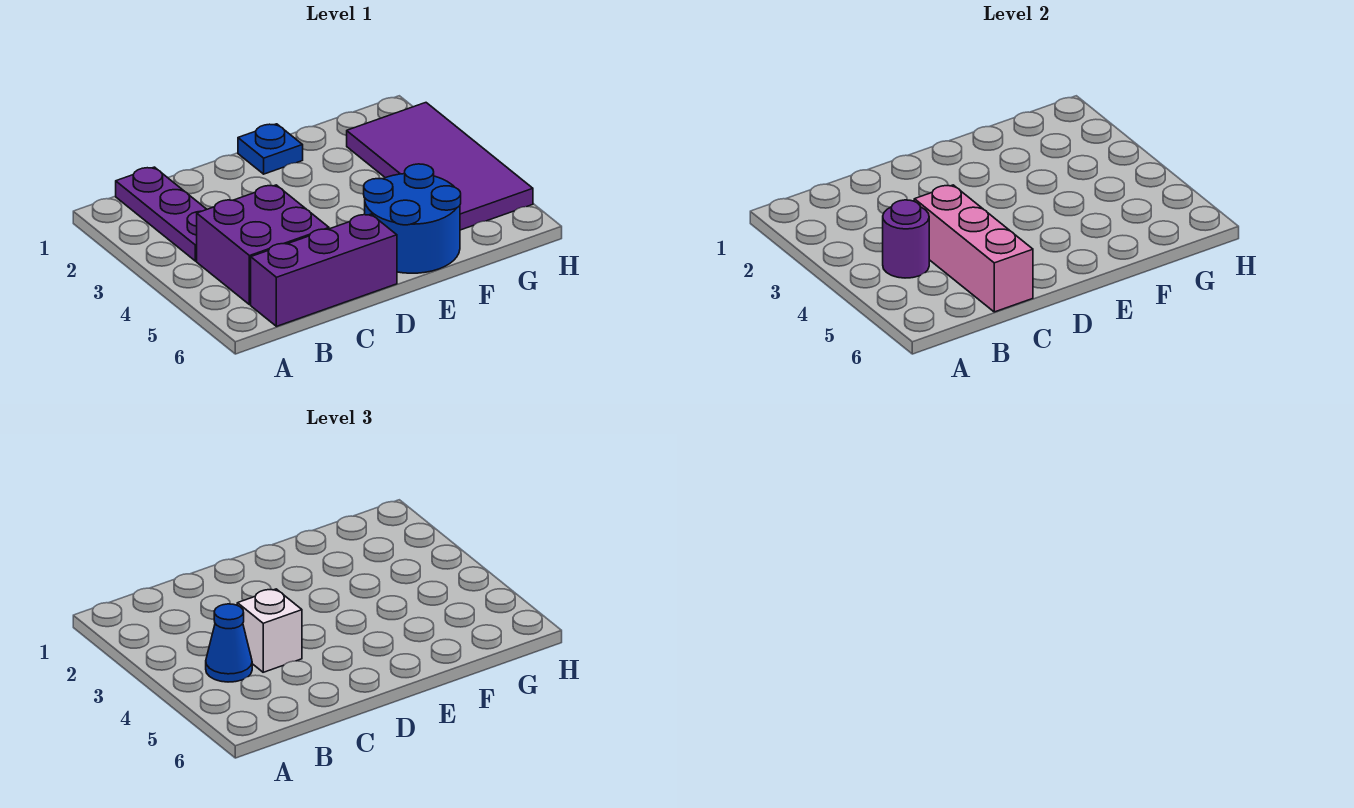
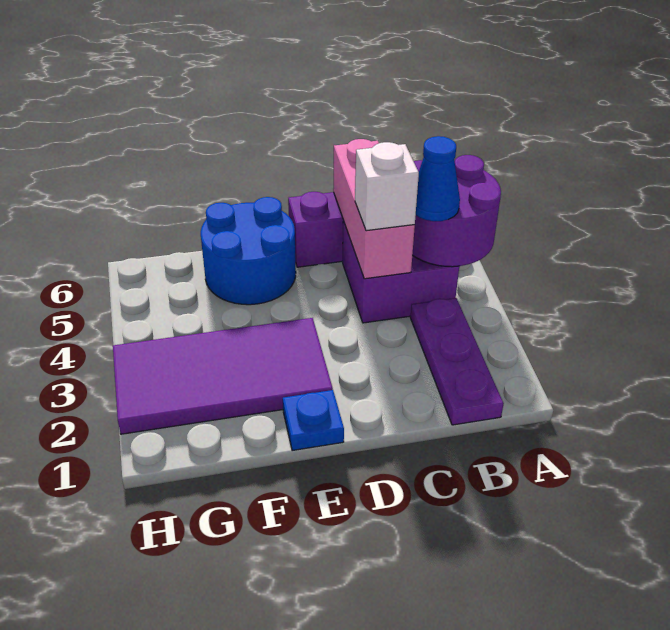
purple round brick B4 level 2 -> purple round brick A4:B5 level 2
purple tile G2:H5 level 1 -> purple tile E2:H3 level 1

